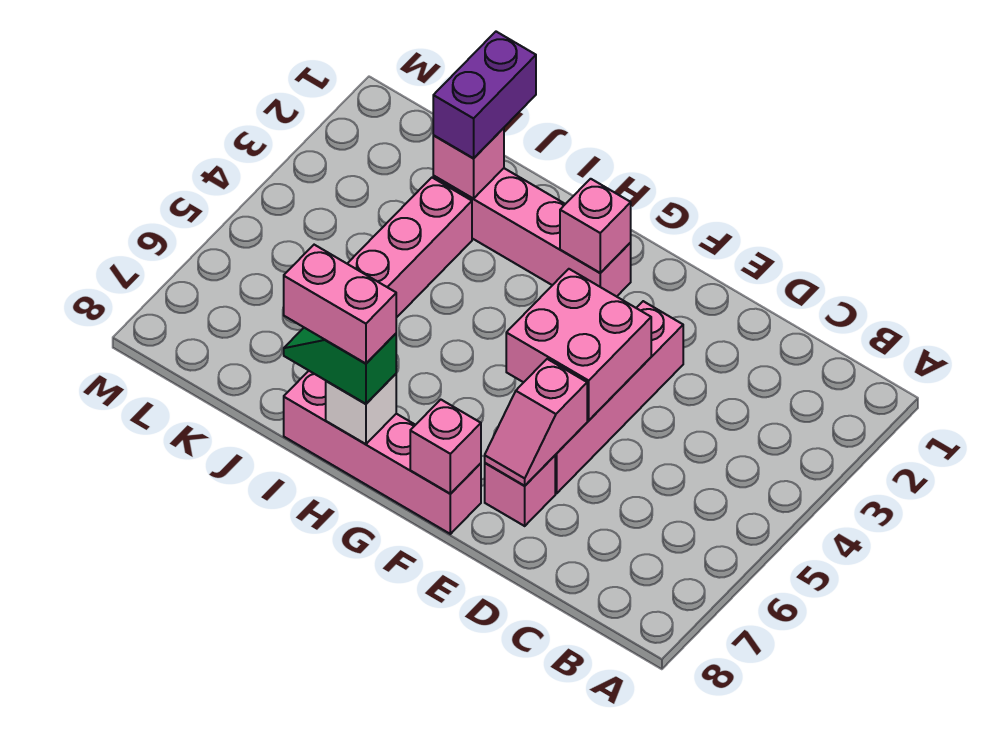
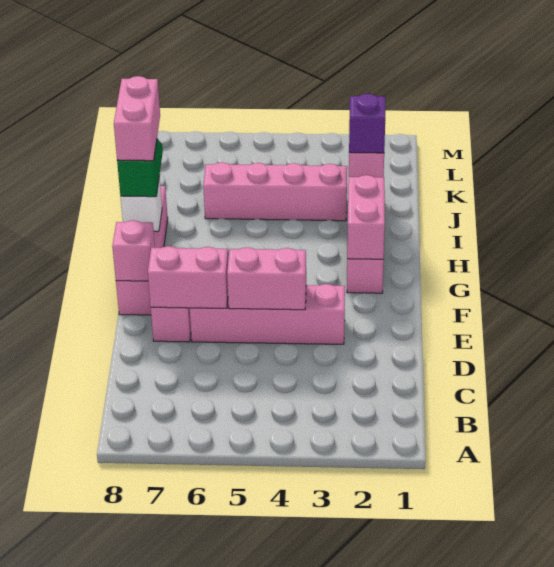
pink brick E4:F5 level 2 -> pink brick E4:E5 level 2
pink slope E6:E7 level 2 top 6 -> pink brick E6:E7 level 2
pink brick G2 level 2 -> pink brick G2:H2 level 2
purple brick J1:J2 level 3 -> purple brick J2 level 3

